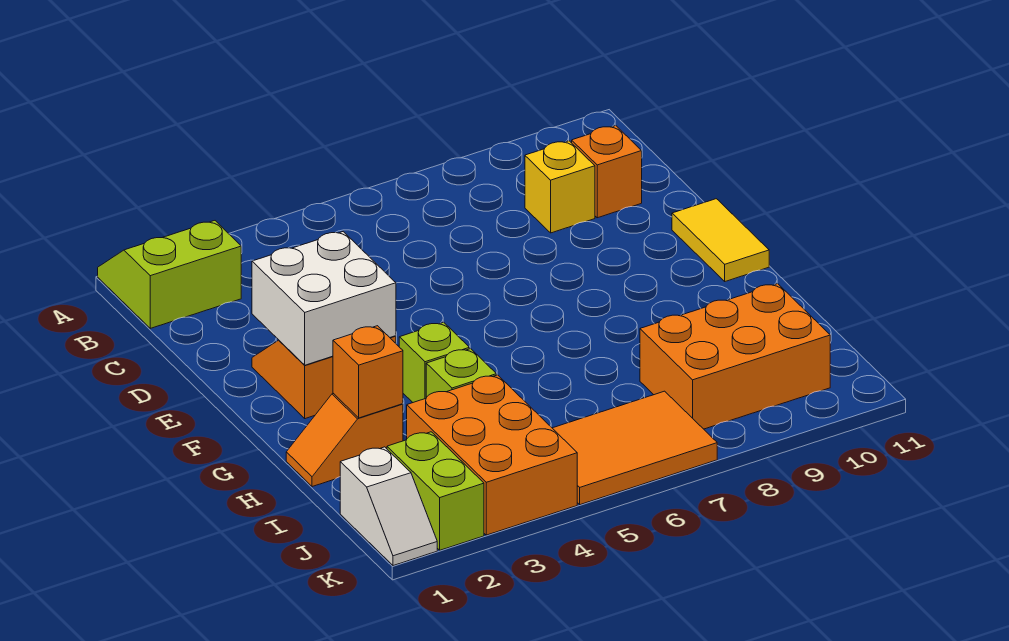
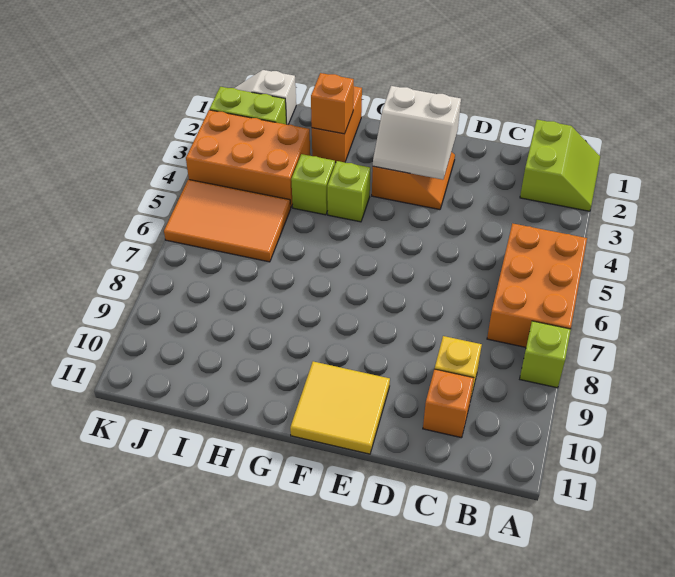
none -> lime brick A8 level 1
white brick E2:F3 level 2 -> white slope E2:F3 level 2 top 2
yellow tile E11:F11 level 1 -> yellow tile E10:F11 level 1
orange slope H1:H2 level 1 top 2 -> orange brick H1:H2 level 1
orange brick I8:J10 level 1 -> orange brick A5:B7 level 1
orange tile J5:K7 level 1 -> orange tile I5:K6 level 1

